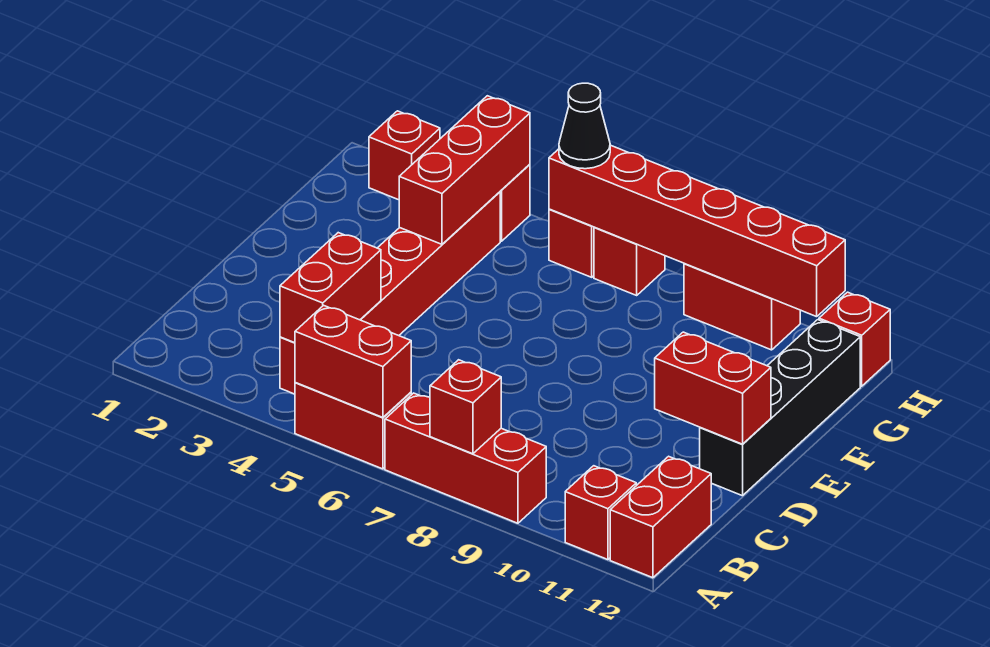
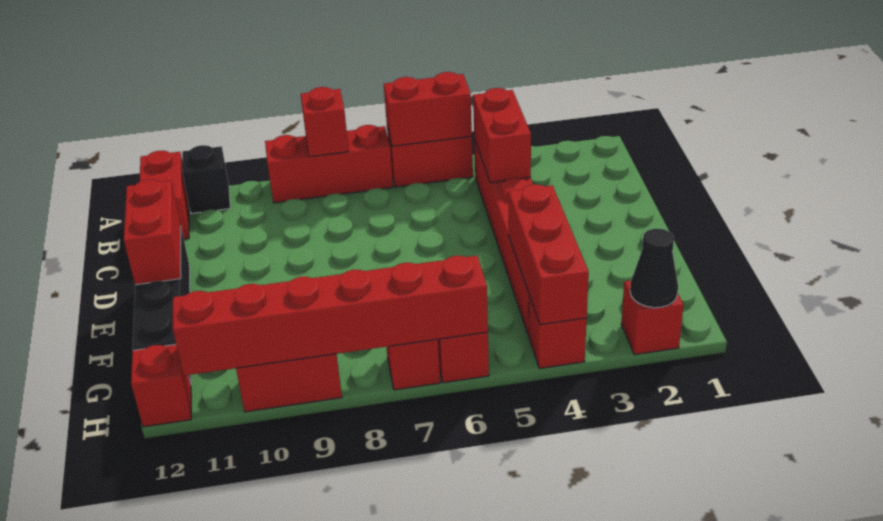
red brick A11 level 1 -> black brick A11 level 1
red brick D11:D12 level 2 -> red brick D12:E12 level 2
black cone H6 level 3 -> black cone H2 level 2

